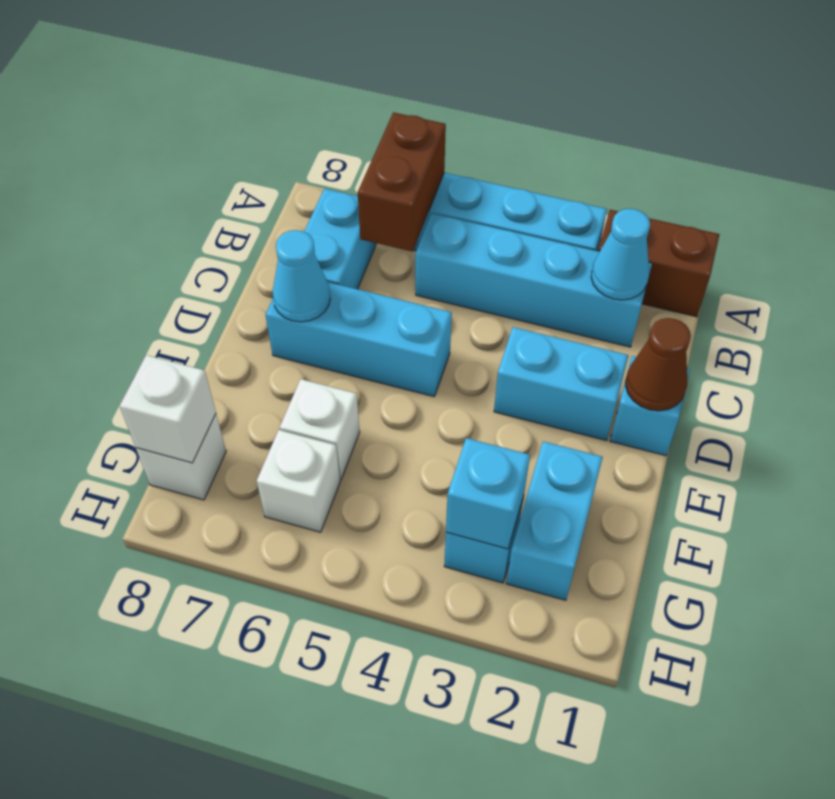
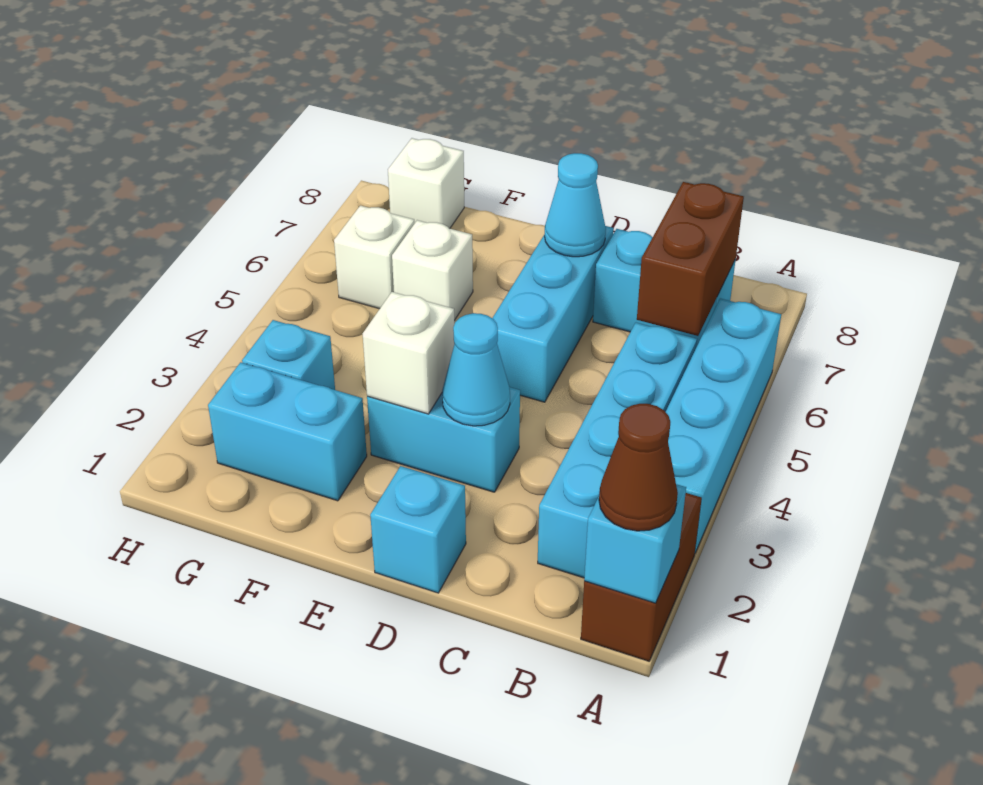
brown brick A6:B6 level 2 -> brown brick B6:B7 level 2
cyan cone B2 level 2 -> cyan cone D3 level 2
brown cone D1 level 2 -> brown cone A1 level 3
cyan brick D2:D3 level 1 -> cyan brick D3:E3 level 1
cyan brick G3 level 2 -> cyan brick A1 level 2
white brick G8 level 2 -> white brick E3 level 2

